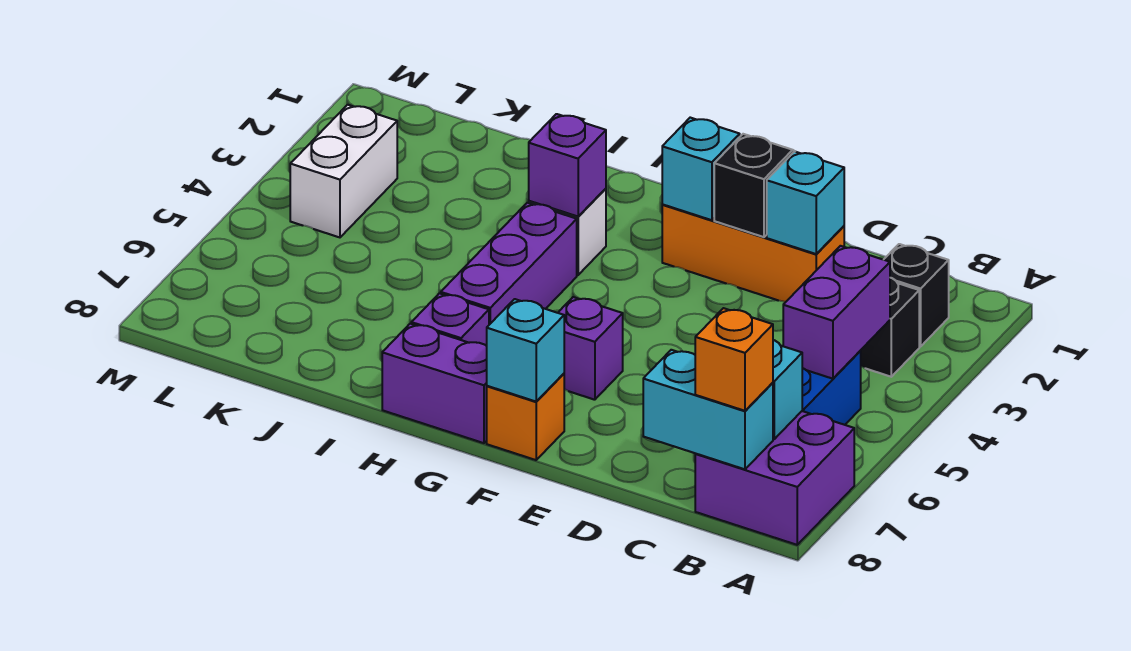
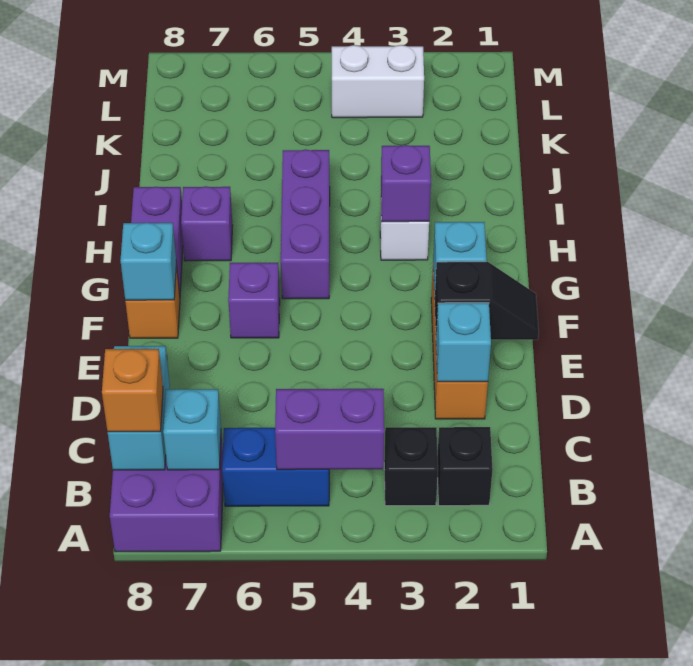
purple brick H4:H6 level 1 -> purple brick G5:I5 level 1

